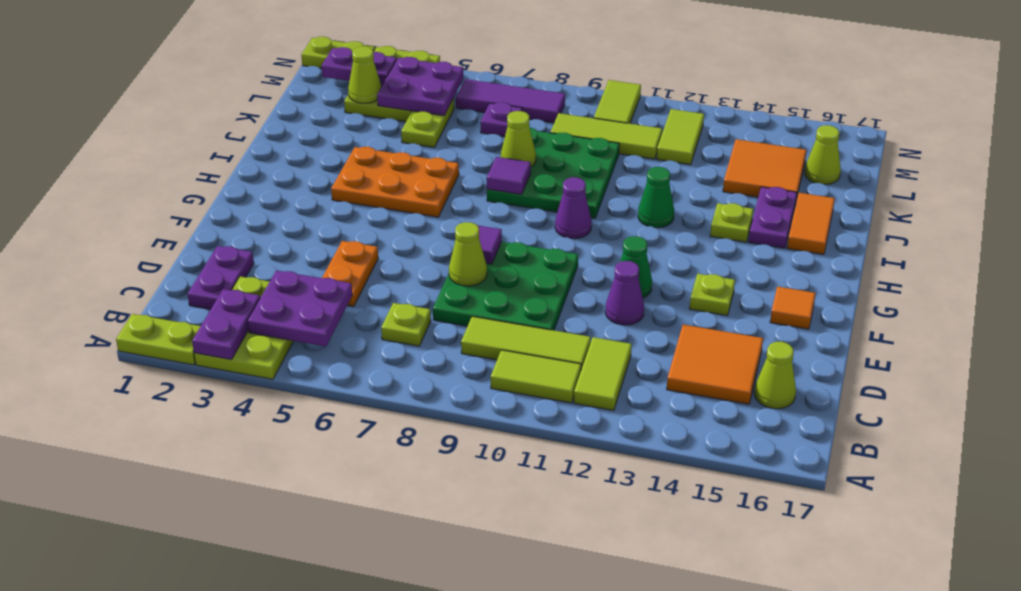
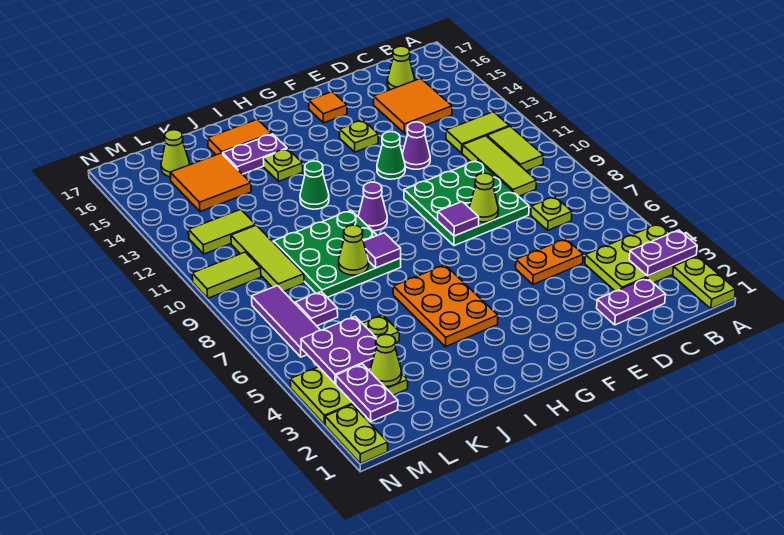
purple plate B4:C5 level 2 -> none

